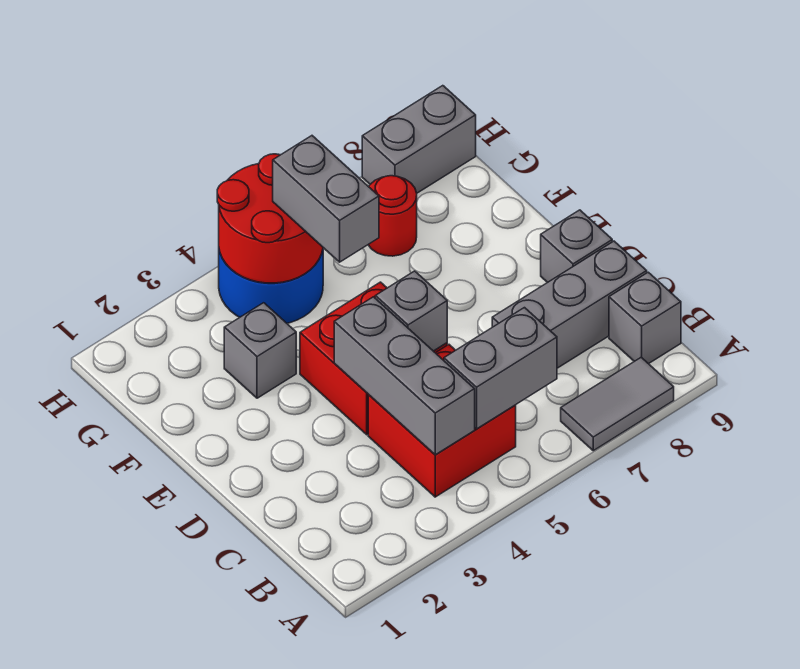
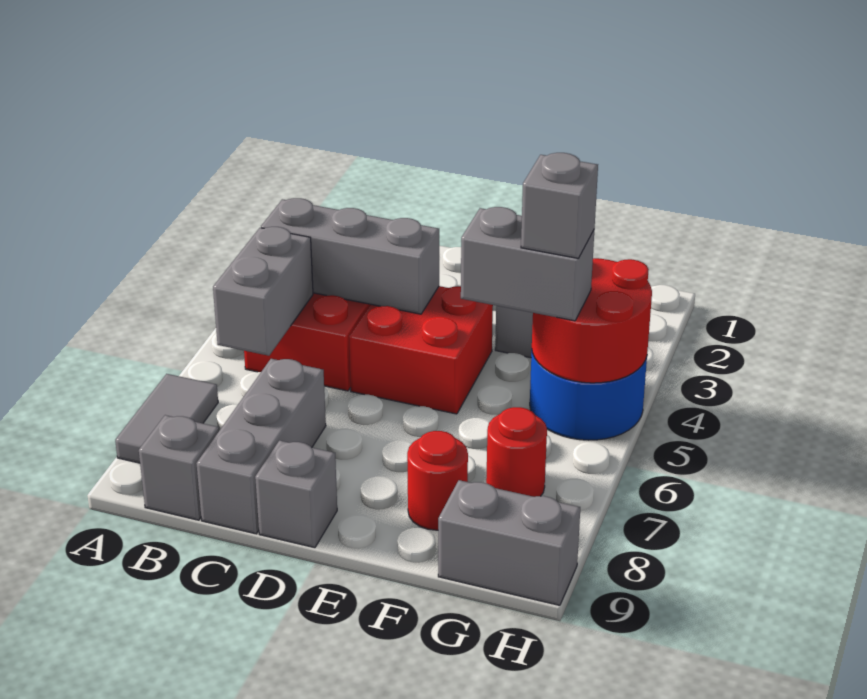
grey brick D5 level 2 -> grey brick G5 level 4
none -> red round brick F8 level 1
grey brick H8:H9 level 1 -> grey brick G9:H9 level 1

